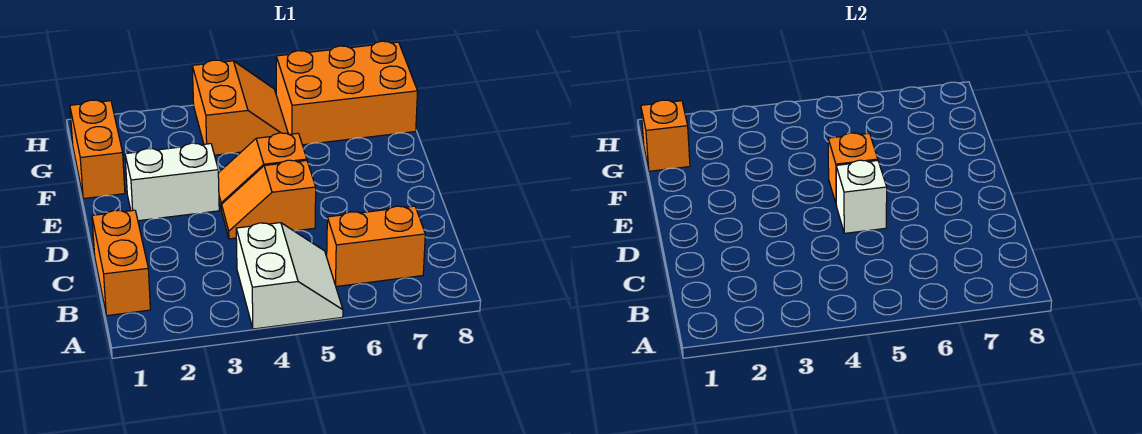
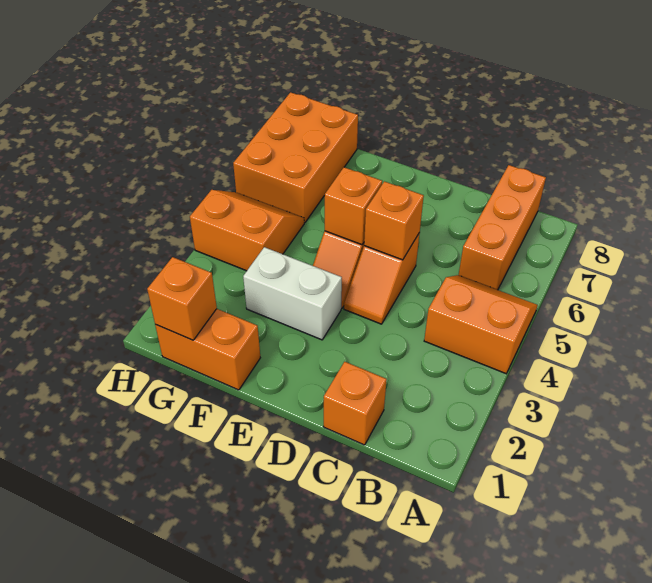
white slope A4:B5 level 1 top 4 -> orange slope A4:B5 level 1 top 4
orange brick B1:C1 level 1 -> orange brick C1 level 1
orange brick B6:B7 level 1 -> orange brick B6:B8 level 1
white brick D5 level 2 -> orange brick D5 level 2
white brick E2:E3 level 1 -> white brick E3:F3 level 1

